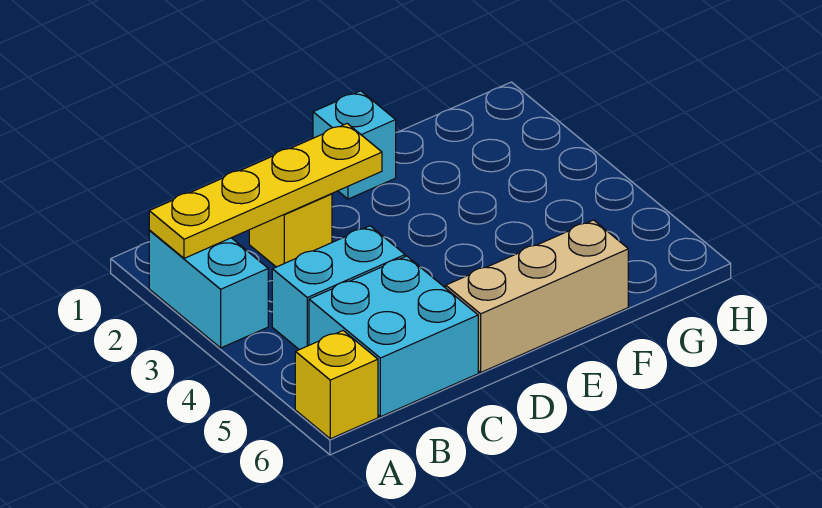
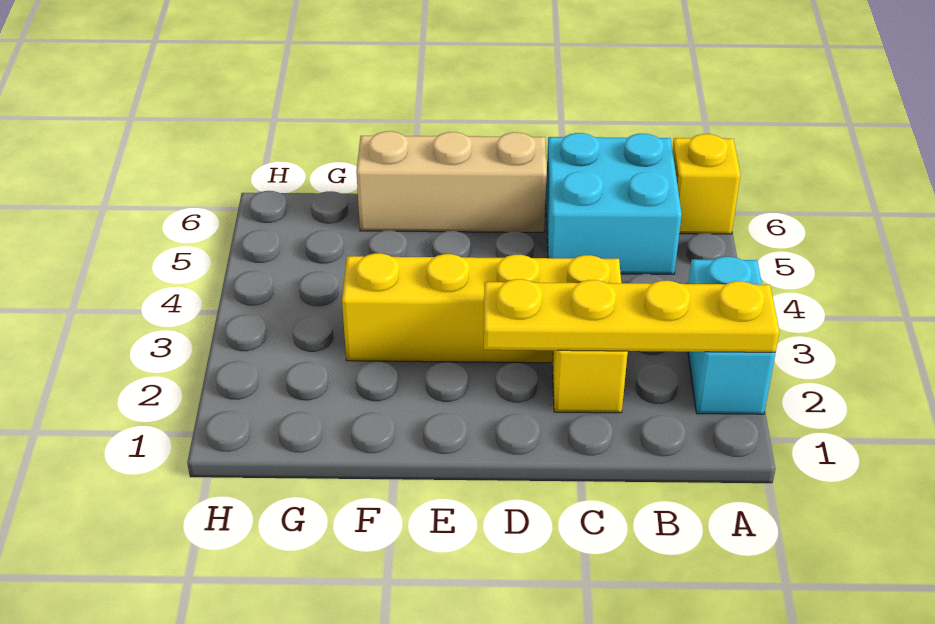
cyan brick B4:C4 level 1 -> none
none -> yellow brick C3:F3 level 1
cyan brick E1 level 1 -> none

